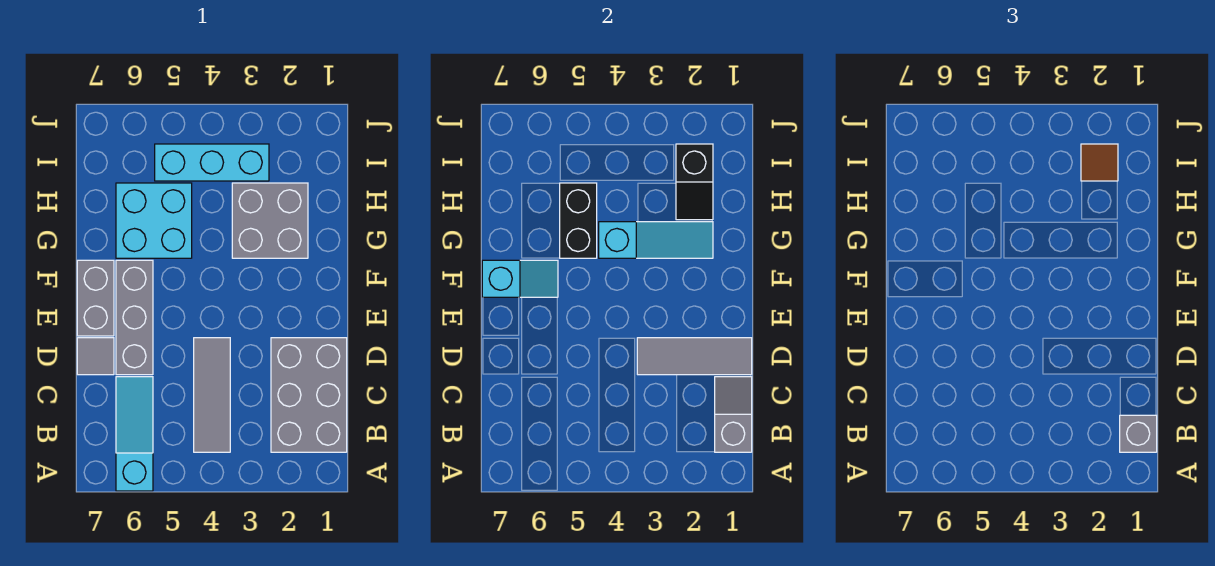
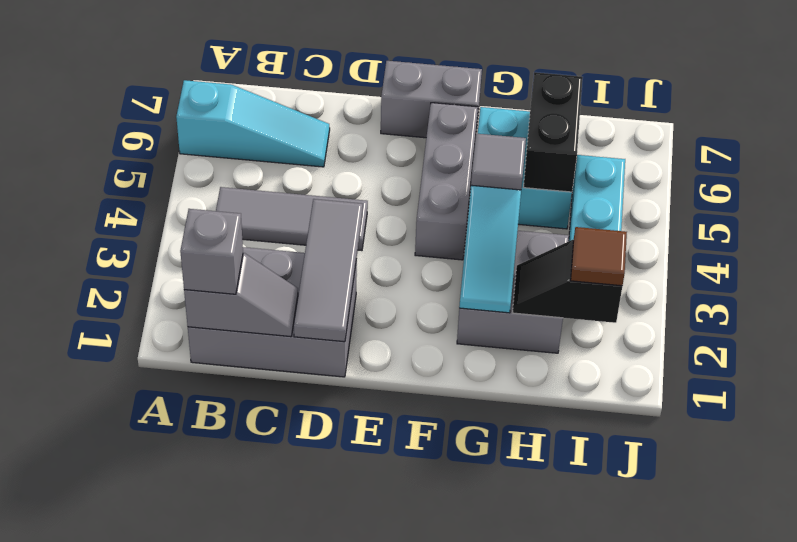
grey brick D6:F6 level 1 -> grey brick F4:F6 level 1
grey tile D7 level 1 -> grey tile G4 level 3
cyan slope F6:F7 level 2 top 7 -> none
black brick G5:H5 level 2 -> black brick H5:H6 level 2

